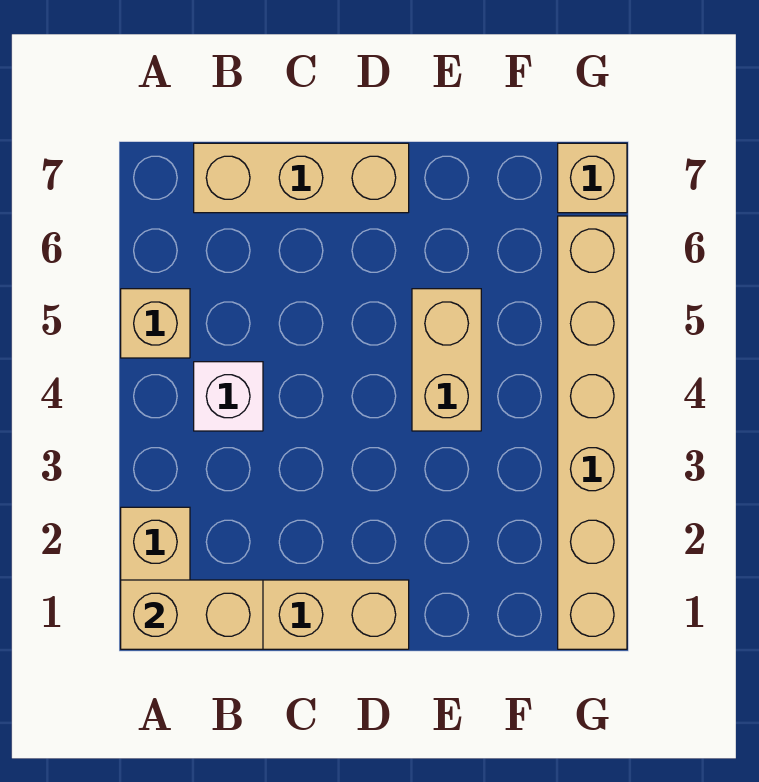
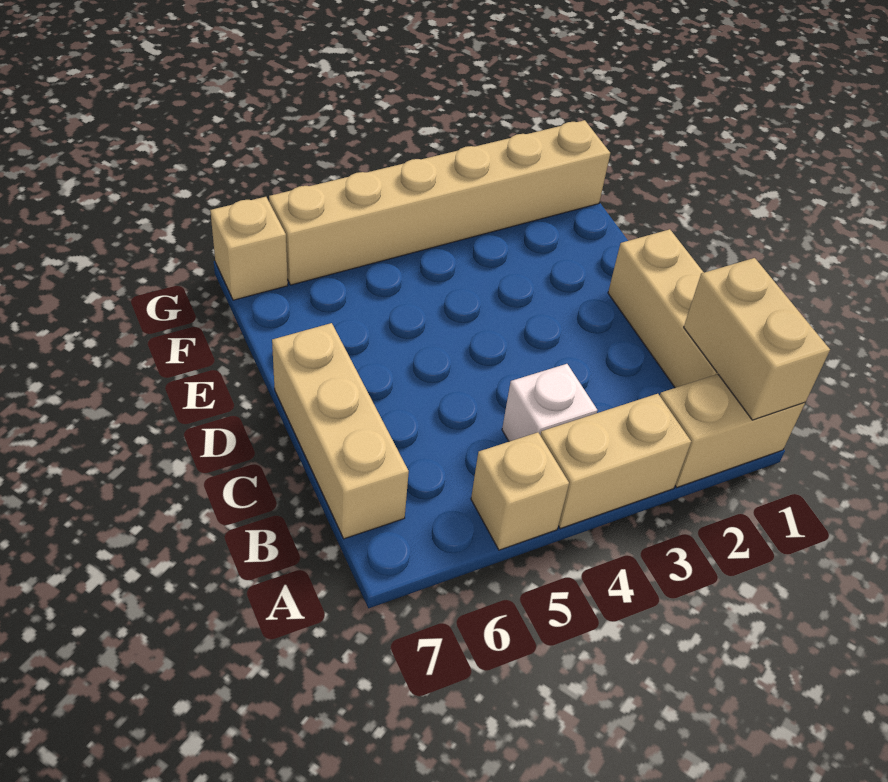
tan brick E4:E5 level 1 -> tan brick A3:A4 level 1

